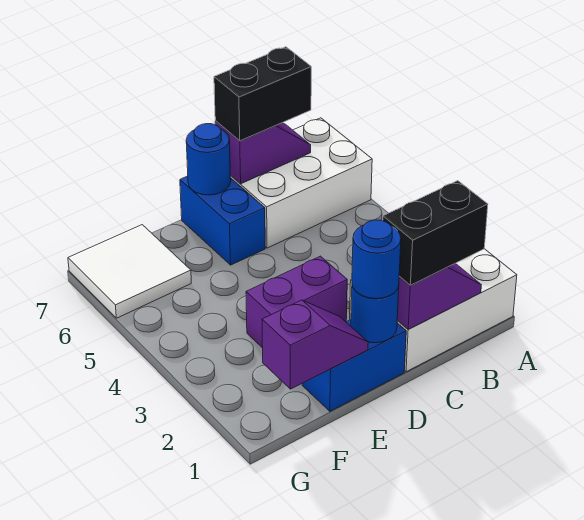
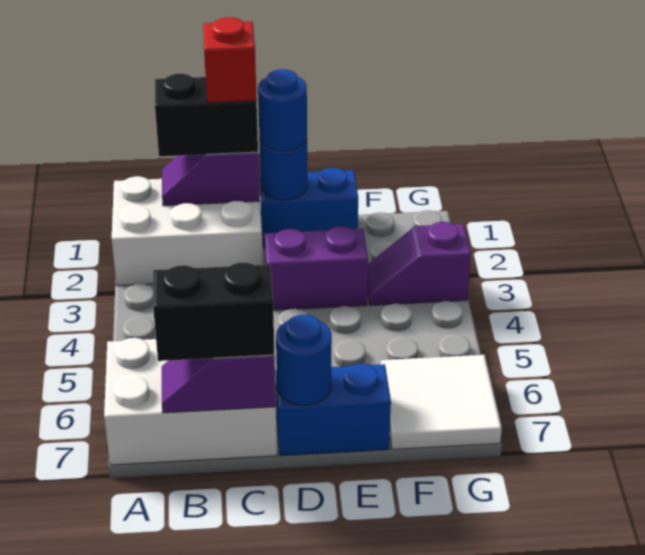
none -> red brick C1 level 4
blue brick D6:D7 level 1 -> blue brick D7:E7 level 1
purple slope E1:F1 level 2 top F -> purple slope F3:G3 level 1 top G

